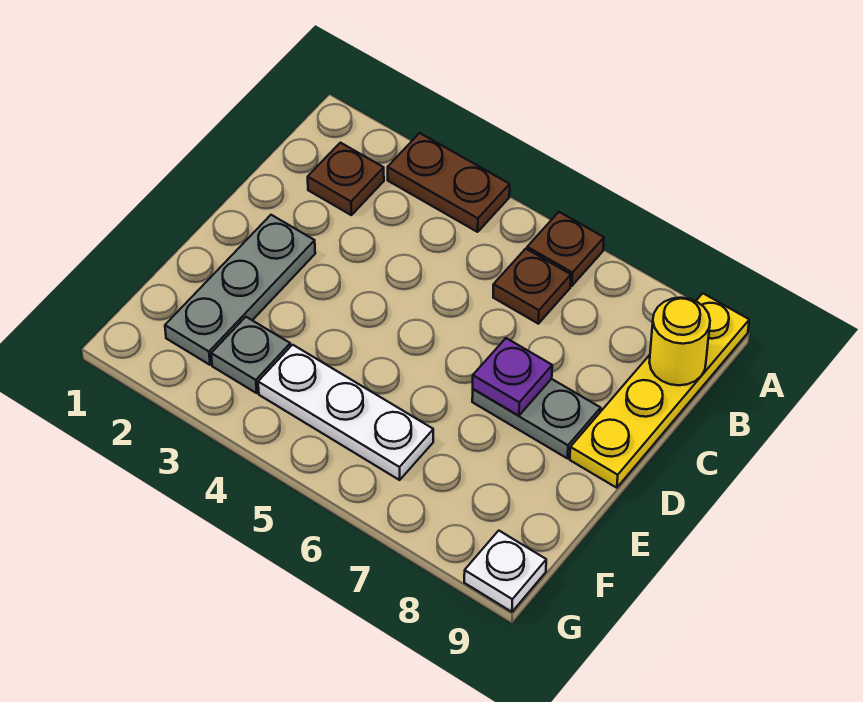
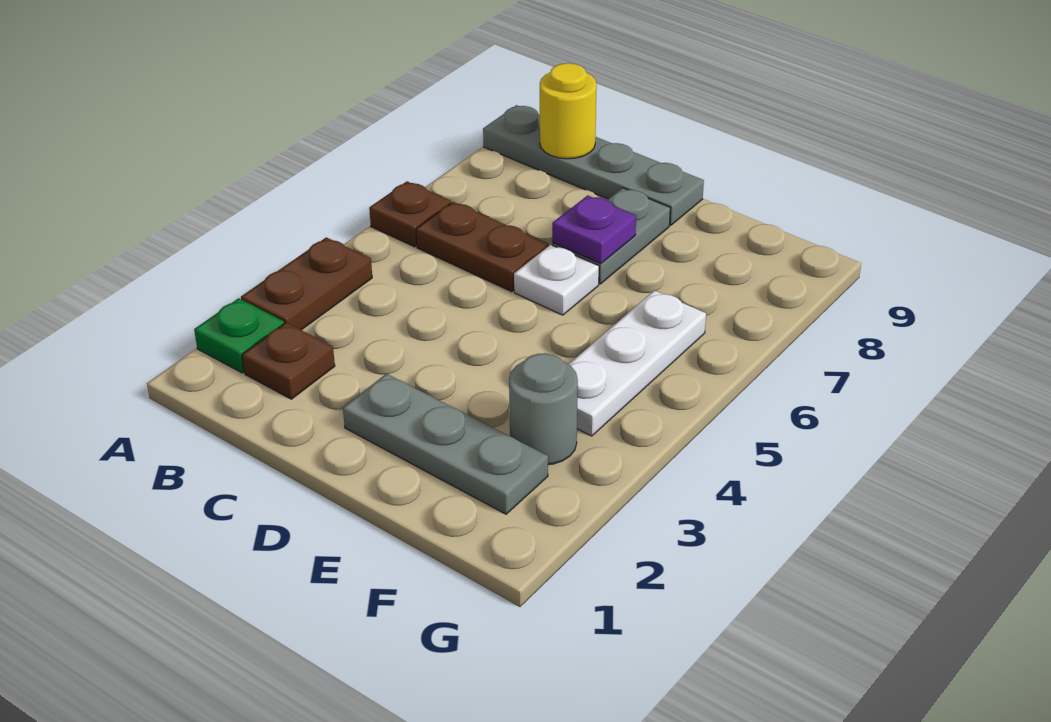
none -> green plate A2 level 1
yellow plate A9:D9 level 1 -> grey plate A9:D9 level 1
brown plate B6 level 1 -> brown plate B6:C6 level 1
grey plate F3 level 1 -> grey round brick F3 level 1
white plate G9 level 1 -> white plate D6 level 1

